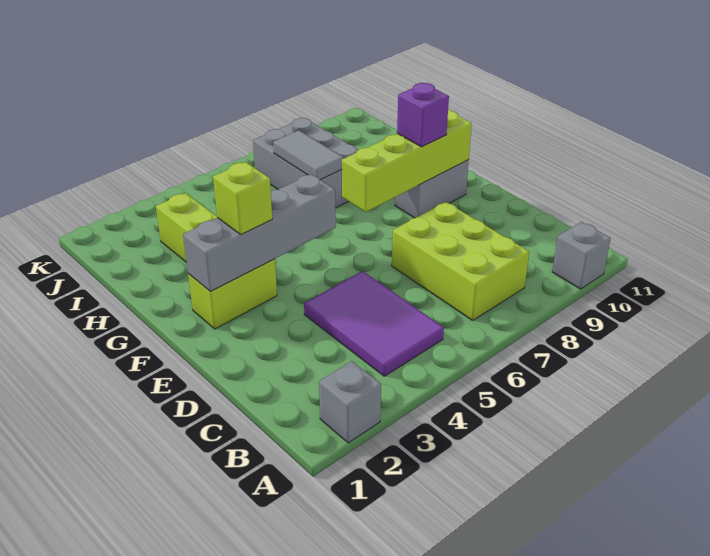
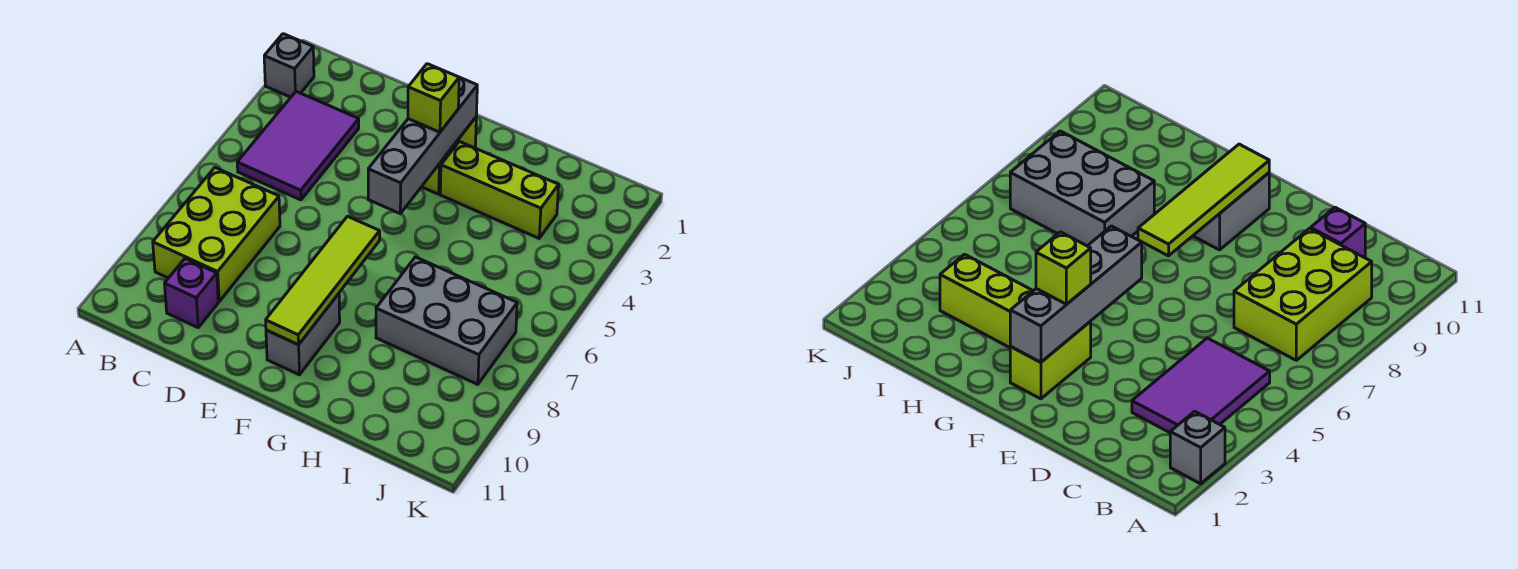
grey brick A10 level 1 -> none
purple tile B4:D5 level 1 -> purple tile B3:C5 level 1
lime brick B7:D8 level 1 -> lime brick B7:C9 level 1
lime brick F7:F10 level 2 -> lime tile F7:F10 level 2
purple brick F9 level 3 -> purple brick C10 level 1
grey tile H7:I7 level 2 -> none

